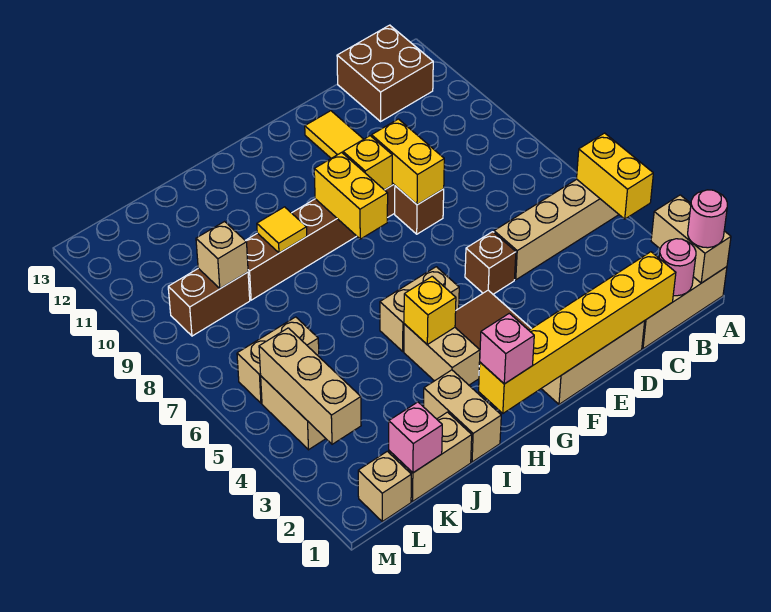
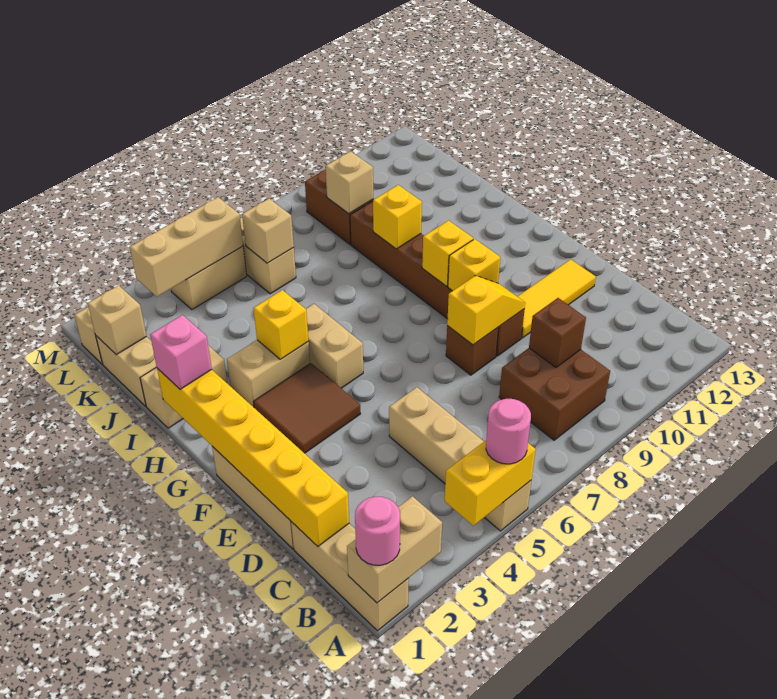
pink round brick B1 level 2 -> pink round brick A5 level 3
brown brick B12:C13 level 1 -> brown brick B8:C9 level 1
brown brick E5 level 1 -> brown brick C9 level 2
yellow brick E8:E9 level 2 -> yellow slope E8:E9 level 2 top 8
yellow brick G8:G9 level 2 -> yellow brick G9 level 2
yellow tile I9 level 2 -> yellow brick I9 level 2
pink brick K1 level 2 -> tan brick K1 level 2
none -> tan brick K6 level 2

